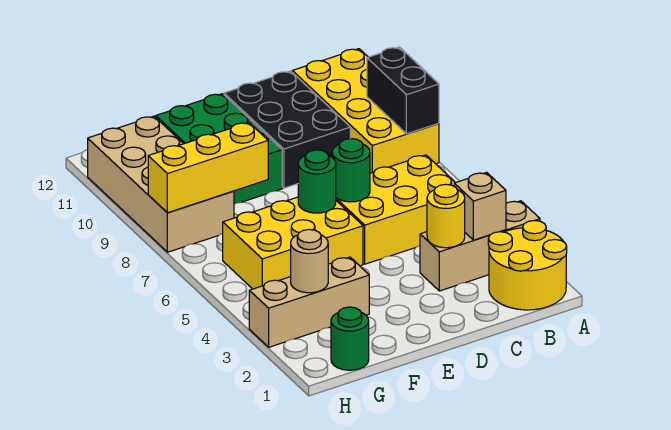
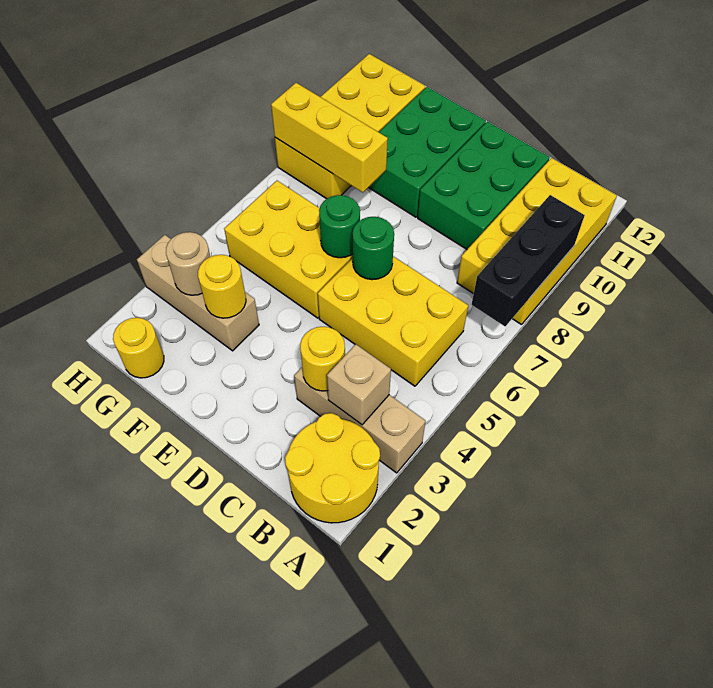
black brick A8:A9 level 2 -> black brick A7:A9 level 2
black brick C9:D11 level 1 -> green brick C9:D11 level 1
none -> yellow round brick F3 level 2
green round brick G1 level 1 -> yellow round brick G1 level 1
tan brick G8:H11 level 1 -> yellow brick G8:H11 level 1

